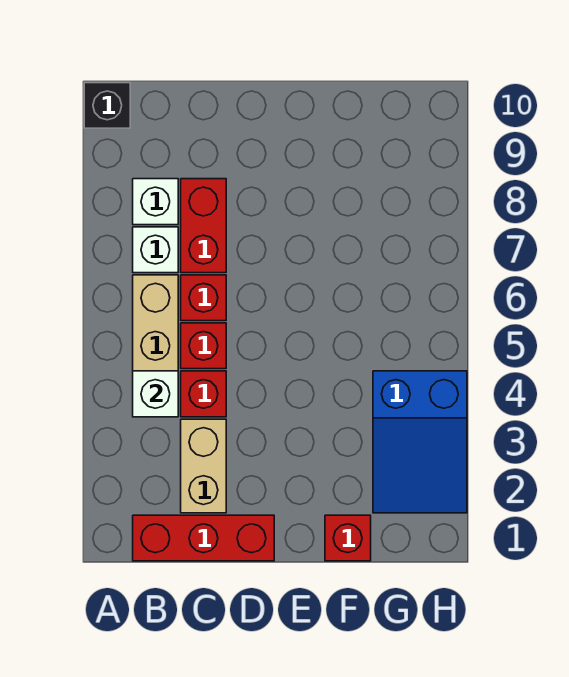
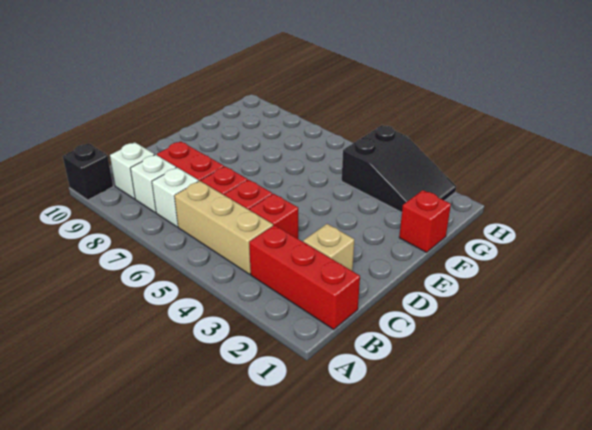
red brick B1:D1 level 1 -> red brick B1:B3 level 1
white brick B4 level 2 -> white brick B9 level 1
tan brick C2:C3 level 1 -> tan brick C2 level 1
blue slope G2:H4 level 1 top 4 -> black slope G2:H4 level 1 top 4

